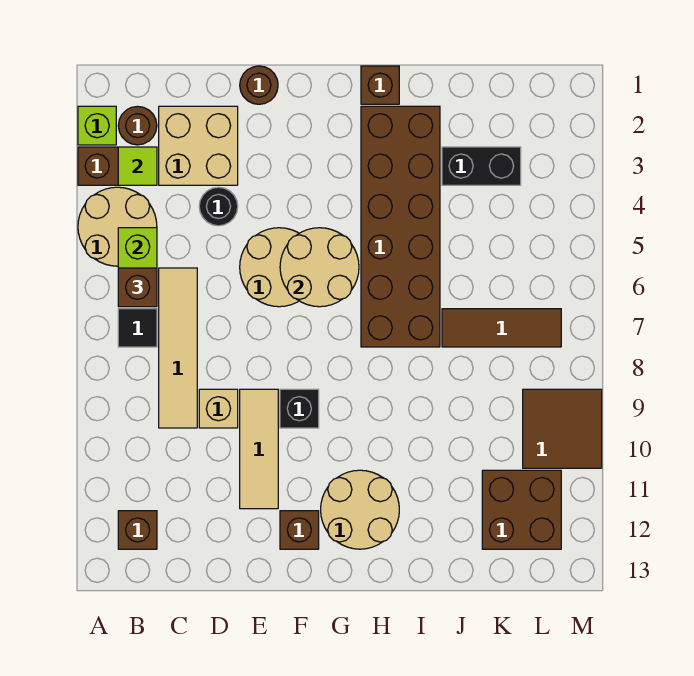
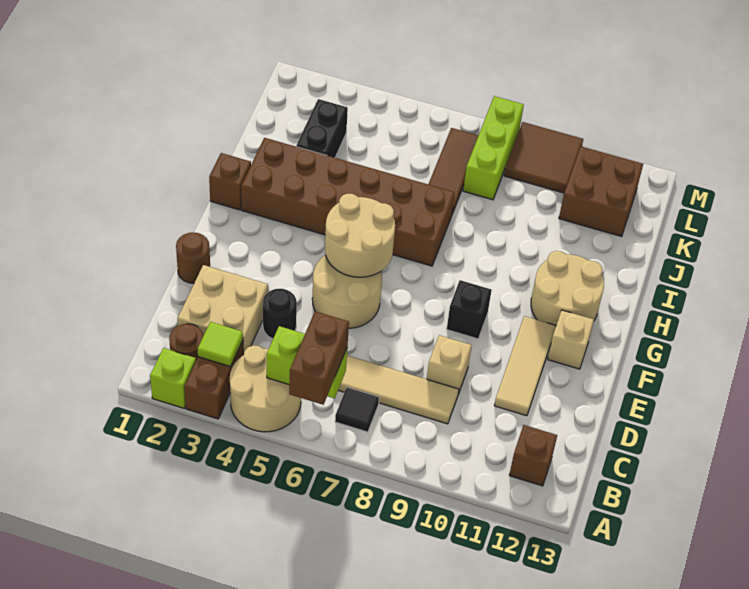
brown brick B6 level 3 -> brown brick A6:B6 level 3
tan tile E9:E11 level 1 -> tan tile D11:F11 level 1
brown brick F12 level 1 -> tan brick F12 level 1
none -> lime brick K8:M8 level 1

